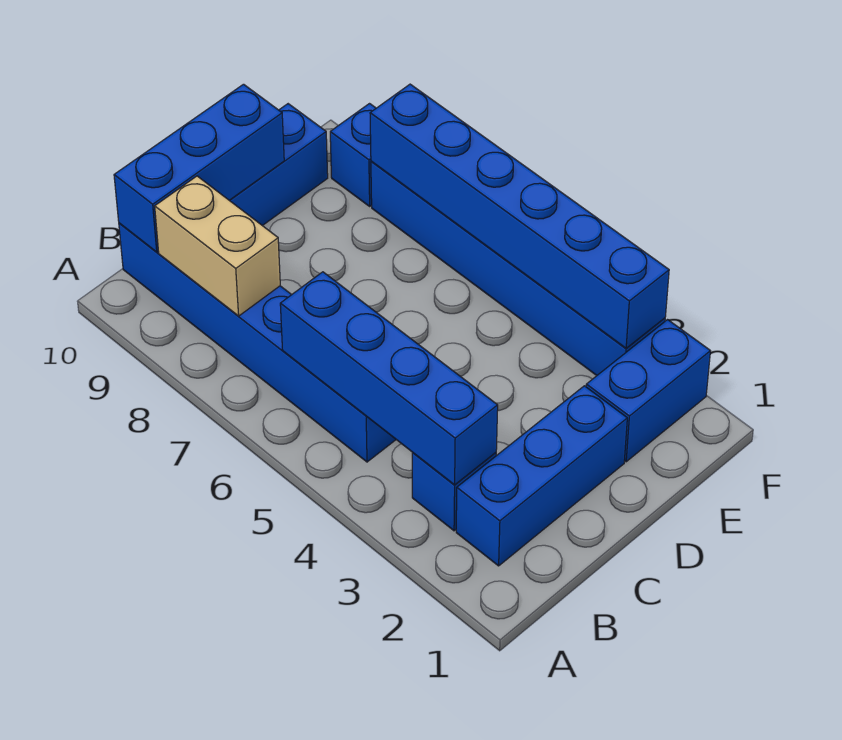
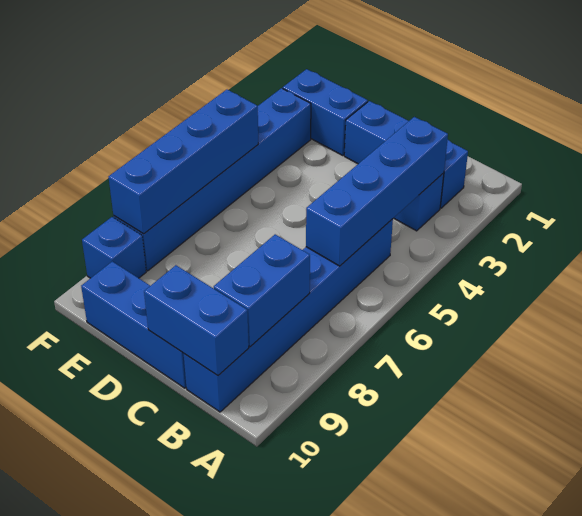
tan brick B8:B9 level 2 -> blue brick B8:B9 level 2
blue brick B10:D10 level 2 -> blue brick B10:C10 level 2
blue brick F3:F8 level 2 -> blue brick F5:F8 level 2

